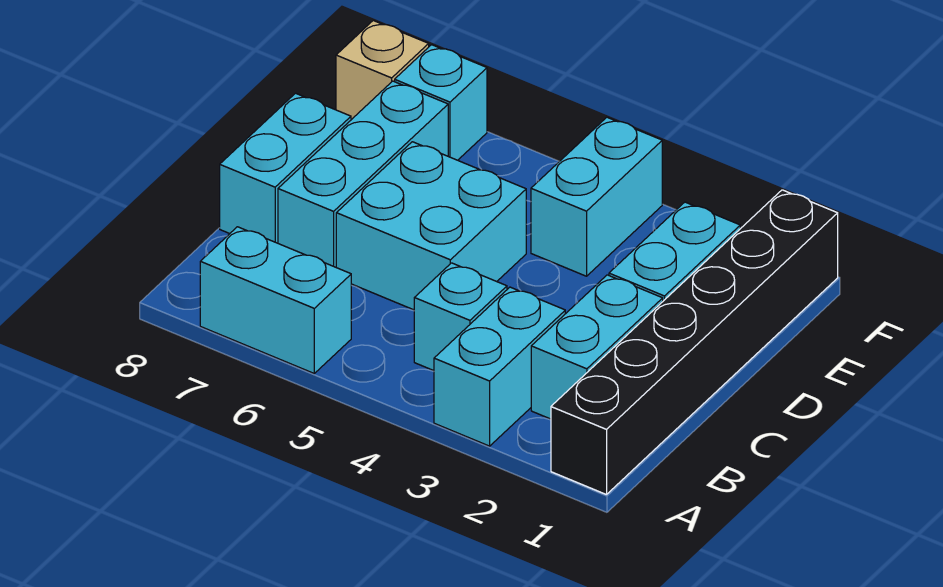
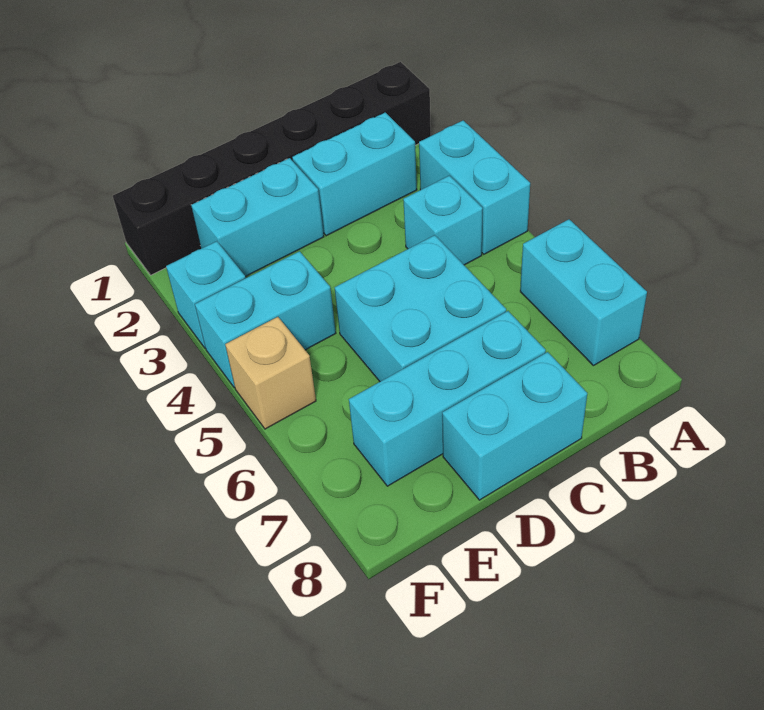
cyan brick A3:B3 level 1 -> cyan brick A3:A4 level 1
cyan brick F7 level 1 -> cyan brick F3 level 1
tan brick F8 level 1 -> tan brick F5 level 1

